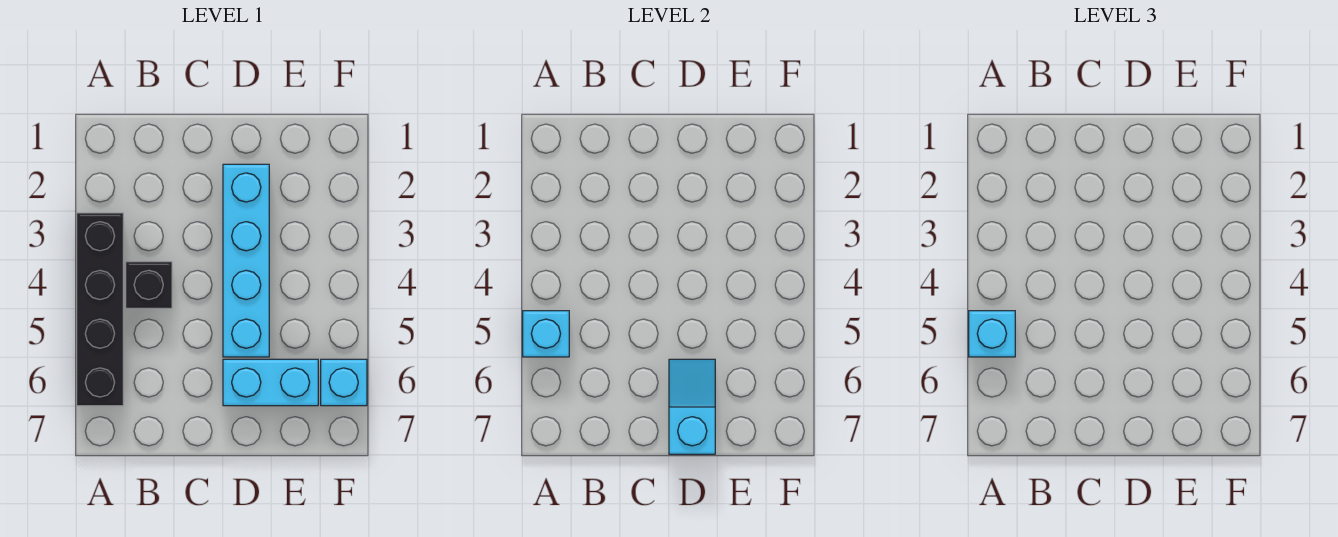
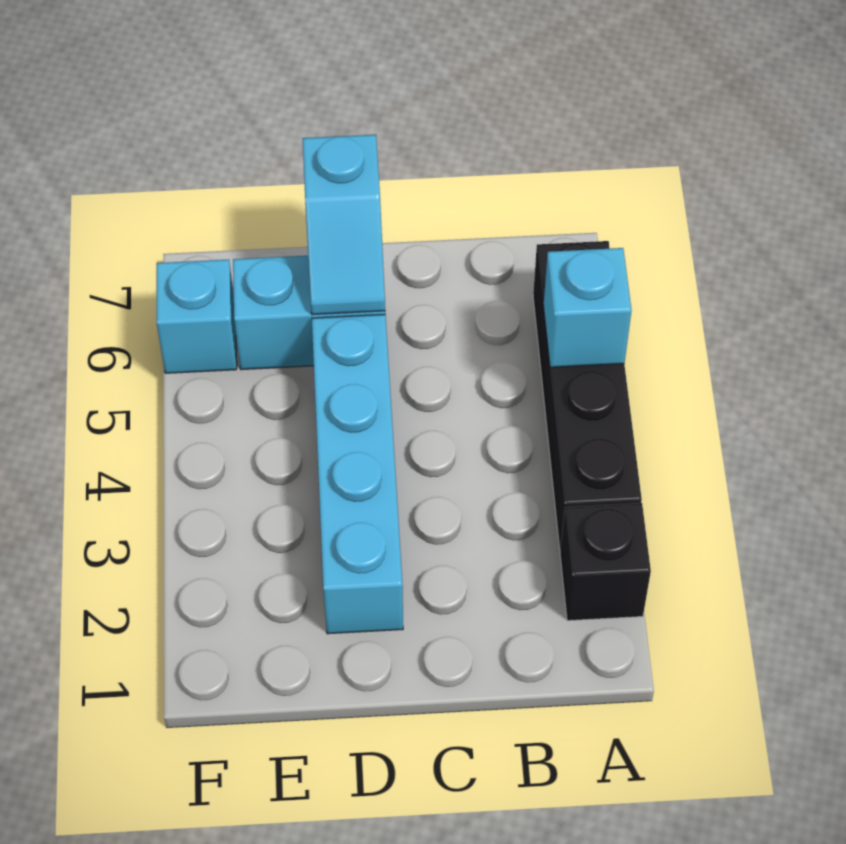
cyan brick A5 level 3 -> none
black brick B4 level 1 -> black brick A2 level 1

